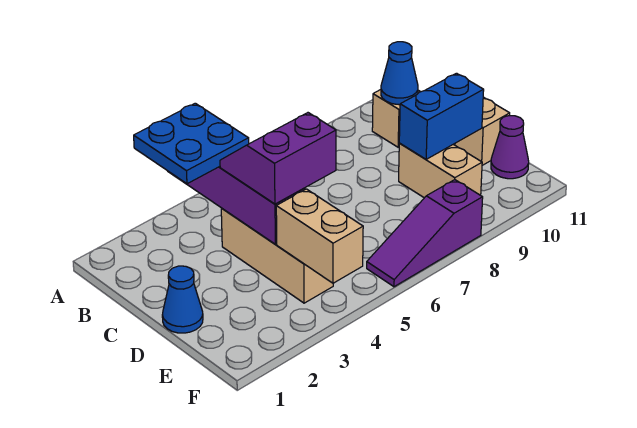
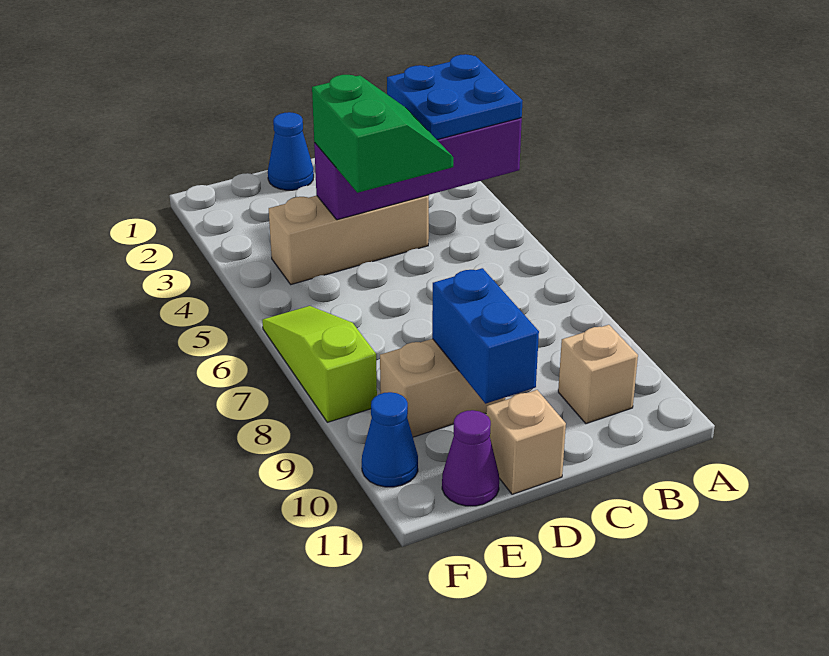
blue cone B10 level 2 -> blue cone F10 level 1
purple slope C4:D5 level 3 top D -> green slope C4:D5 level 3 top D
tan brick E4:F4 level 2 -> none
purple slope F6:F8 level 1 top 8 -> lime slope F6:F8 level 1 top 8

